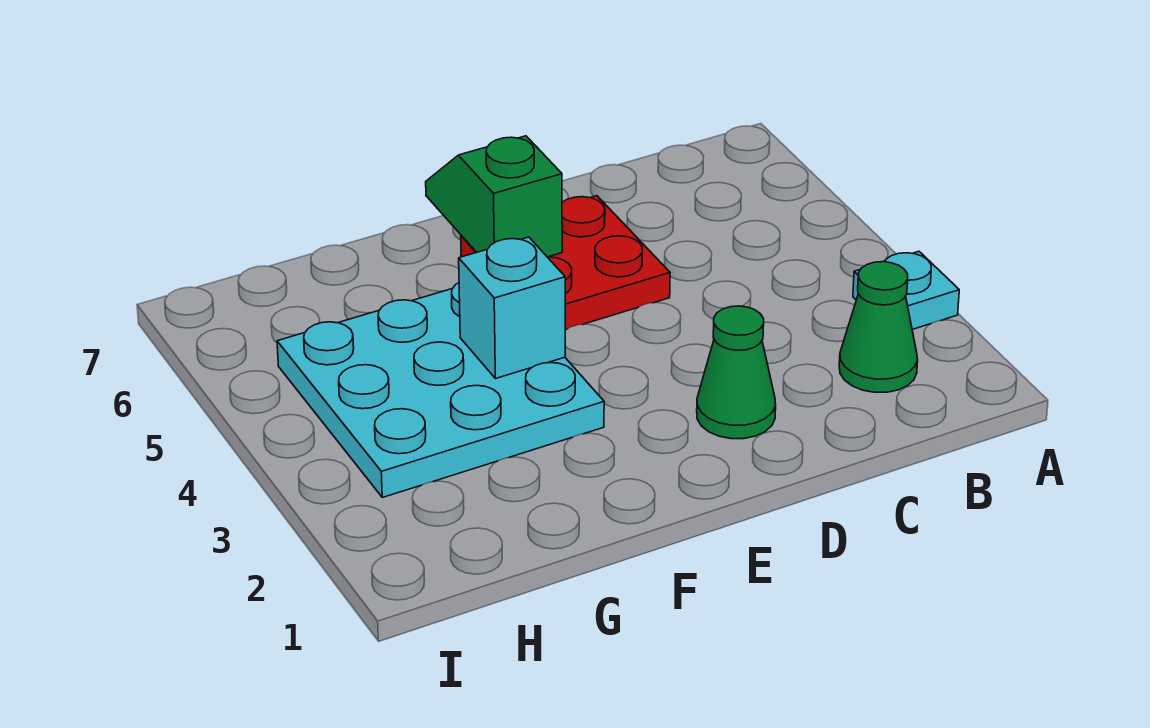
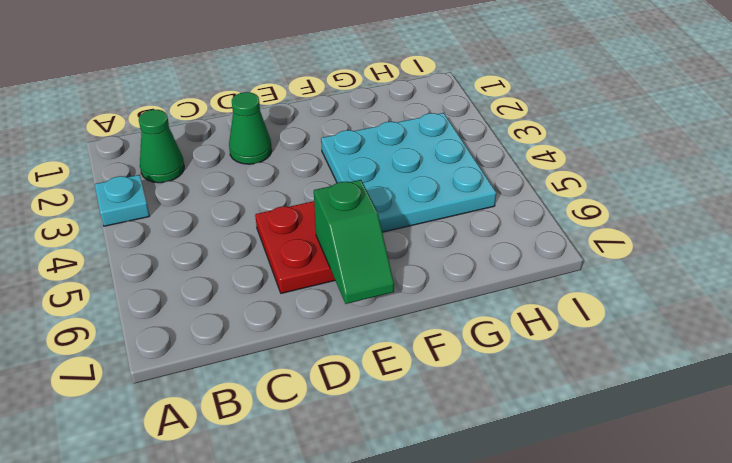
cyan brick F4 level 2 -> none

